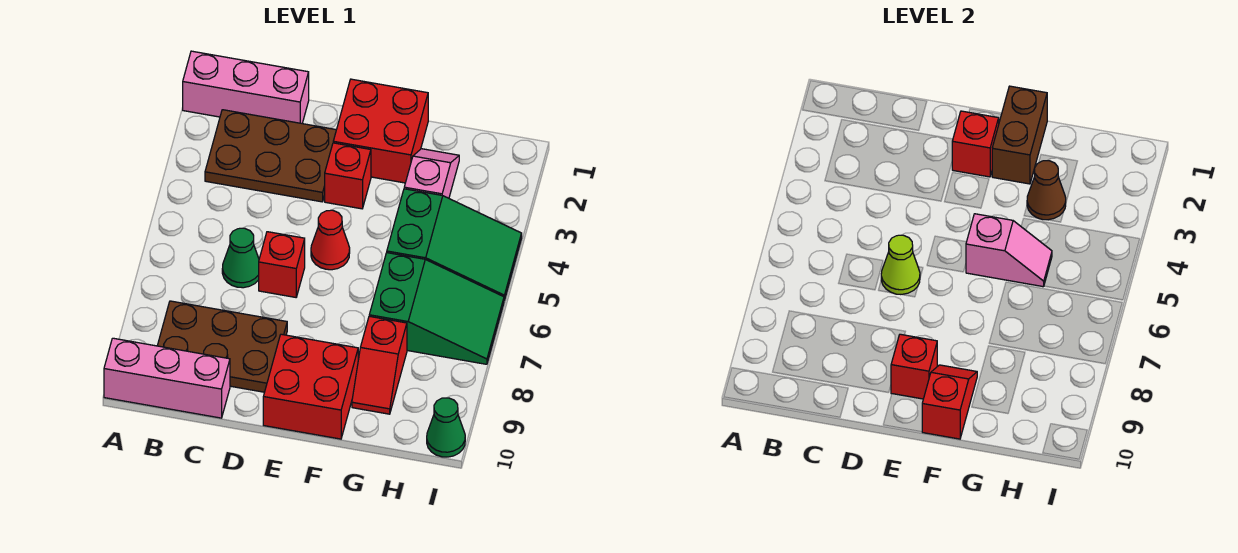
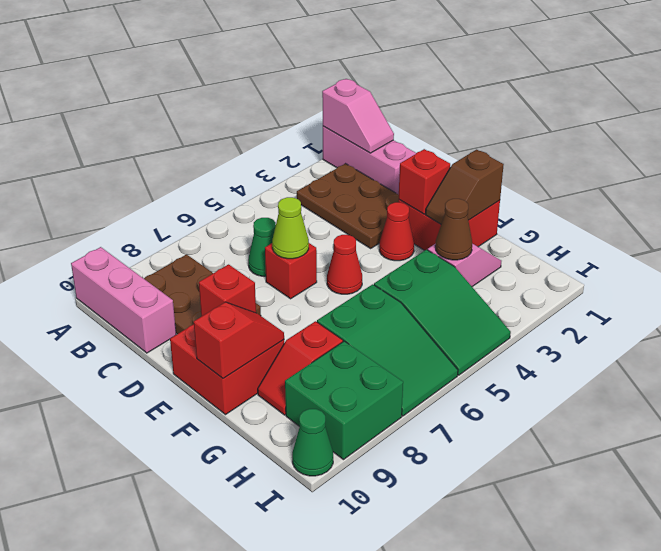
red brick E3 level 1 -> red cone E3 level 1
brown brick F1:F2 level 2 -> brown slope F1:F2 level 2 top 1
pink slope F5:G5 level 2 top F -> pink slope A1:B1 level 2 top A
none -> green brick H8:I9 level 1

